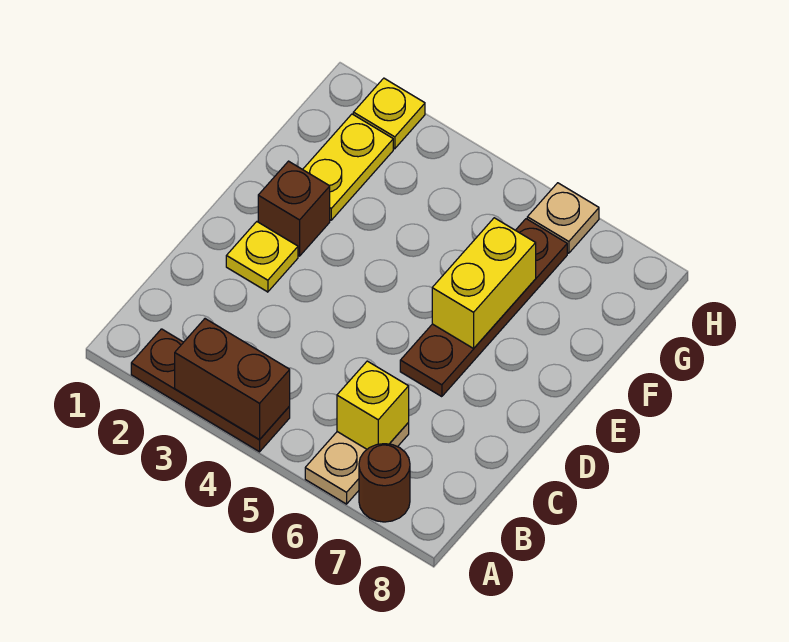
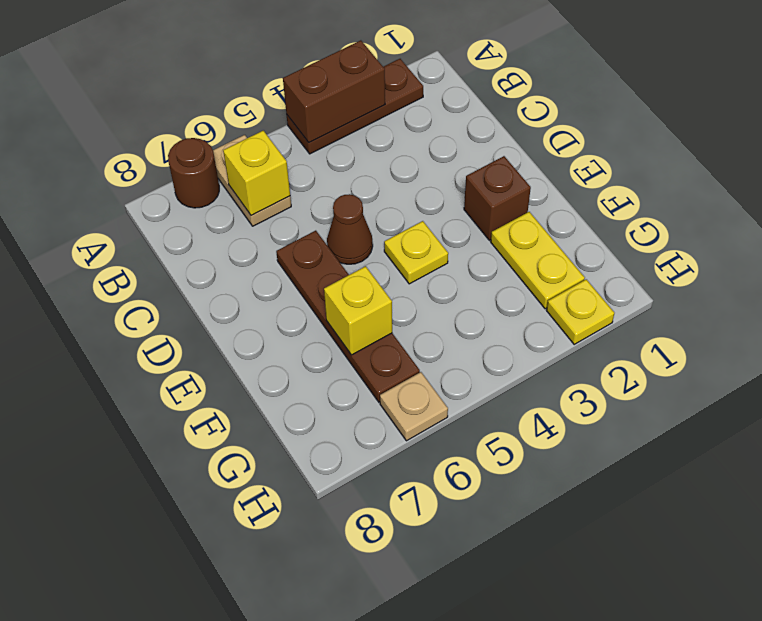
yellow plate D2 level 1 -> yellow plate E4 level 1
none -> brown cone D5 level 1
yellow brick E6:F6 level 2 -> yellow brick F6 level 2

